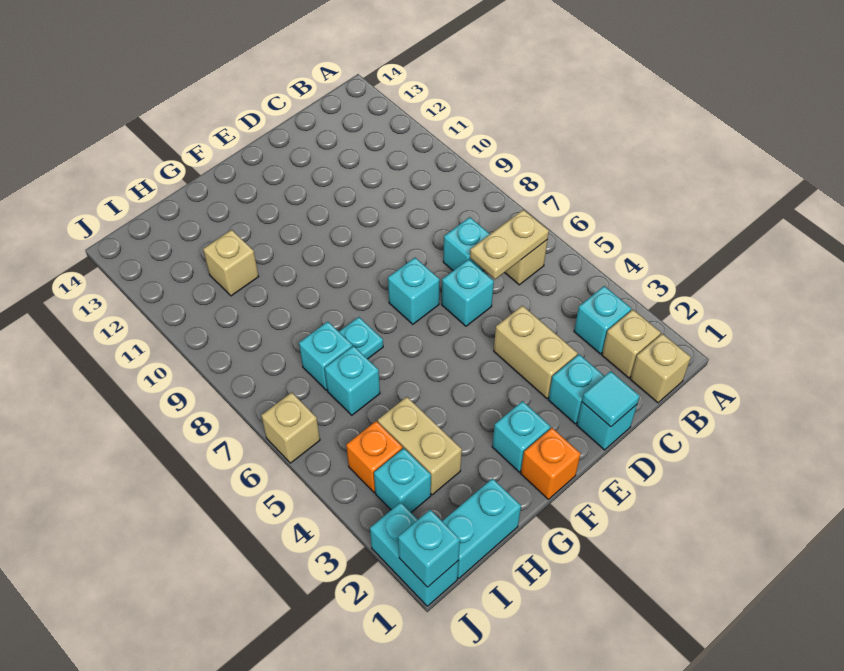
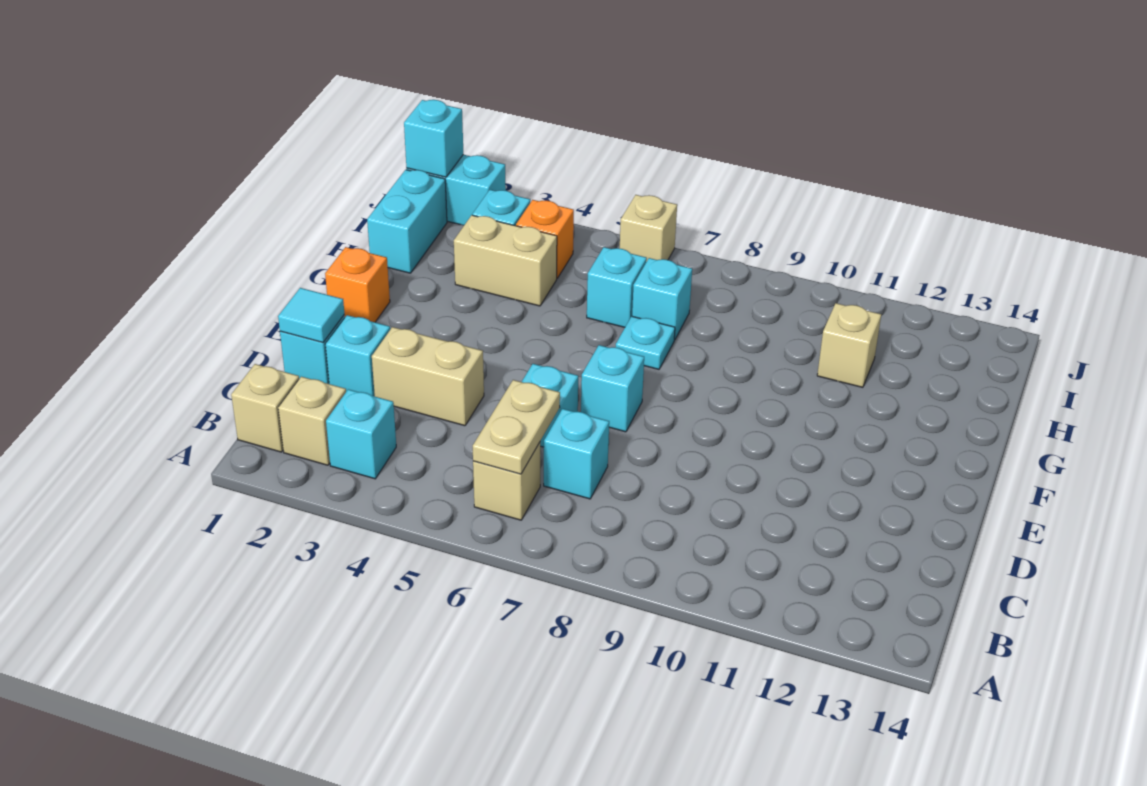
cyan brick F2 level 1 -> none

